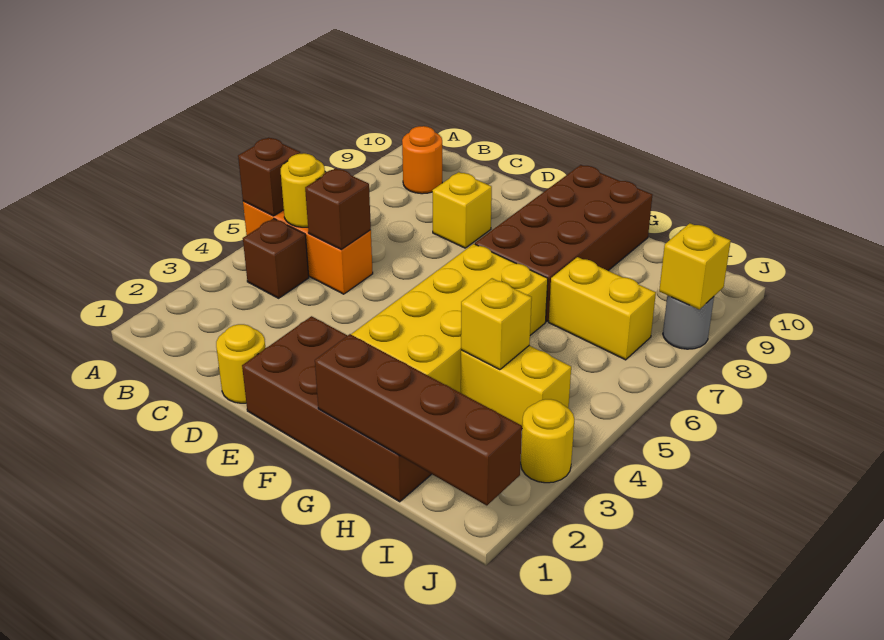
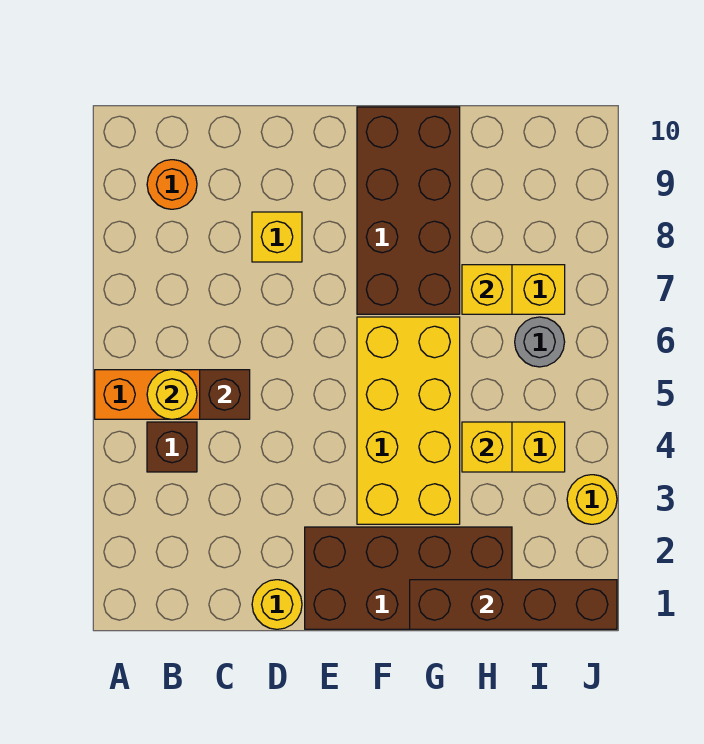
brown brick A5 level 2 -> none
grey round brick J8 level 1 -> grey round brick I6 level 1
yellow brick J8 level 2 -> yellow brick H7 level 2

